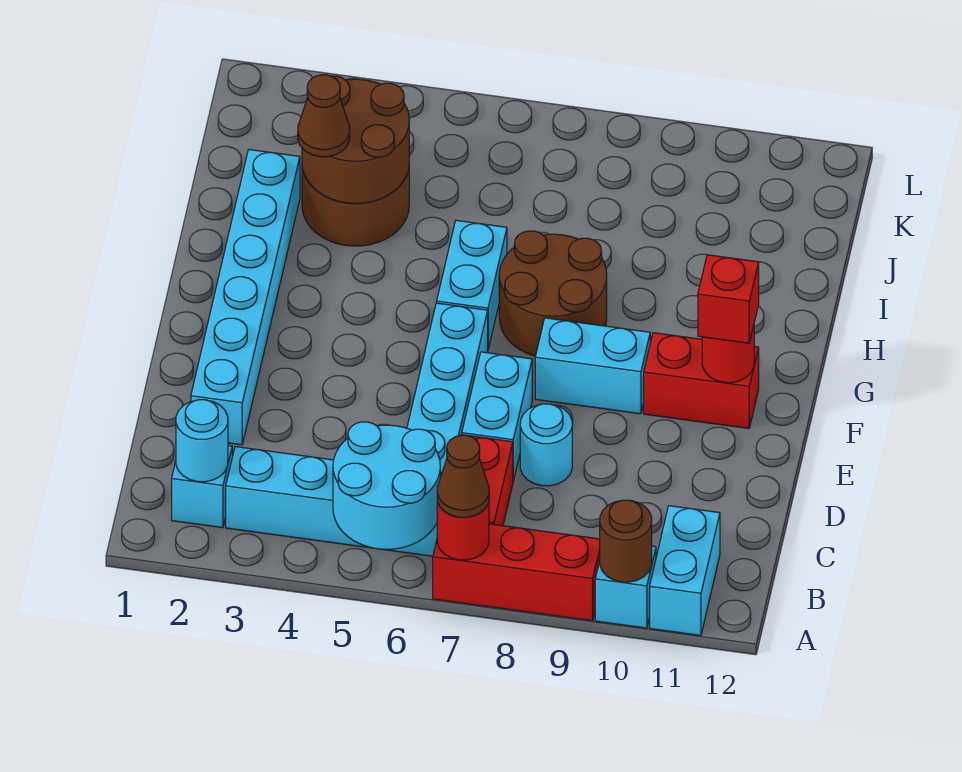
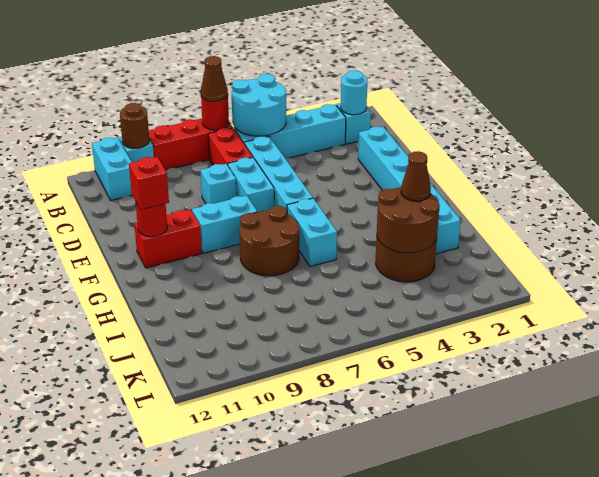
cyan round brick D8 level 1 -> cyan brick D8 level 1

